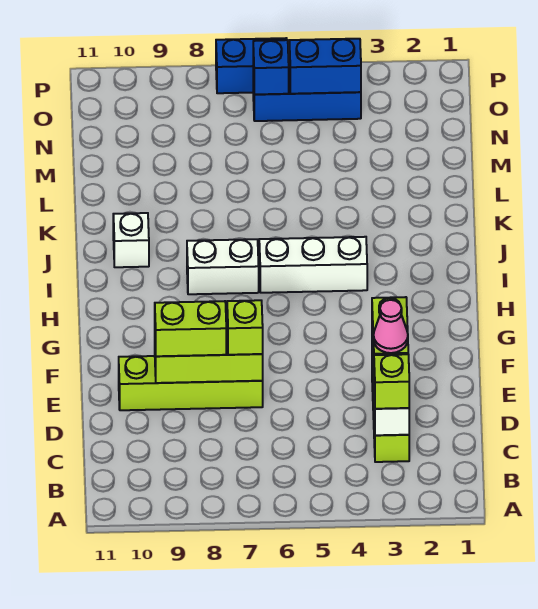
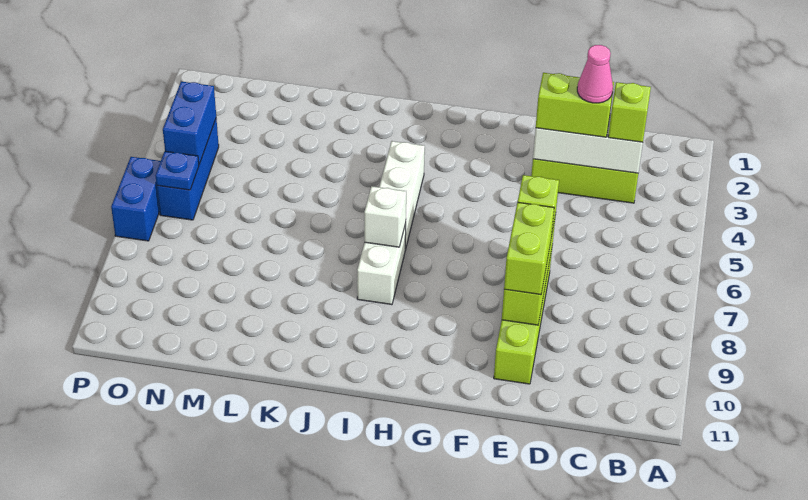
white brick J10 level 1 -> white brick I7 level 2
blue brick O6 level 2 -> blue plate O6 level 2

